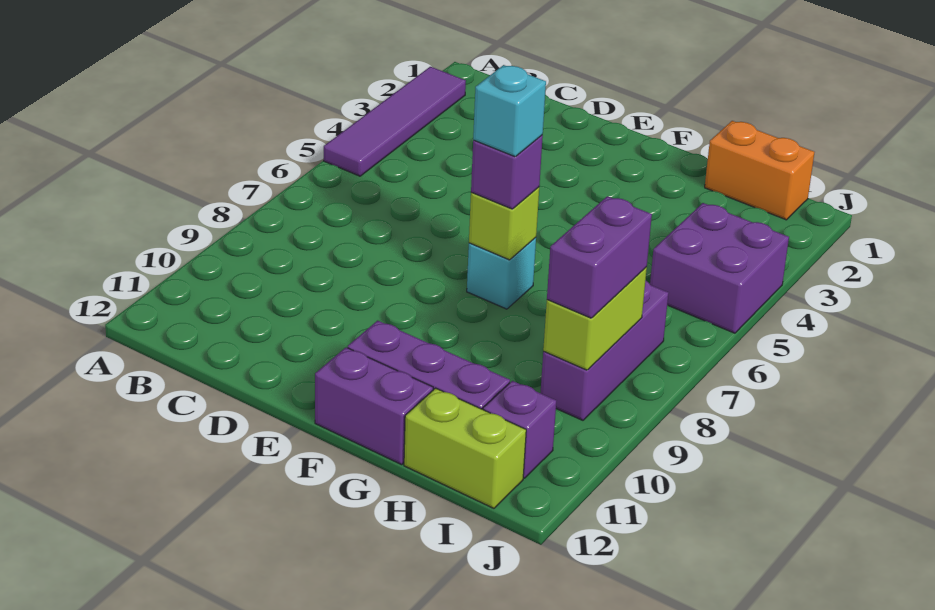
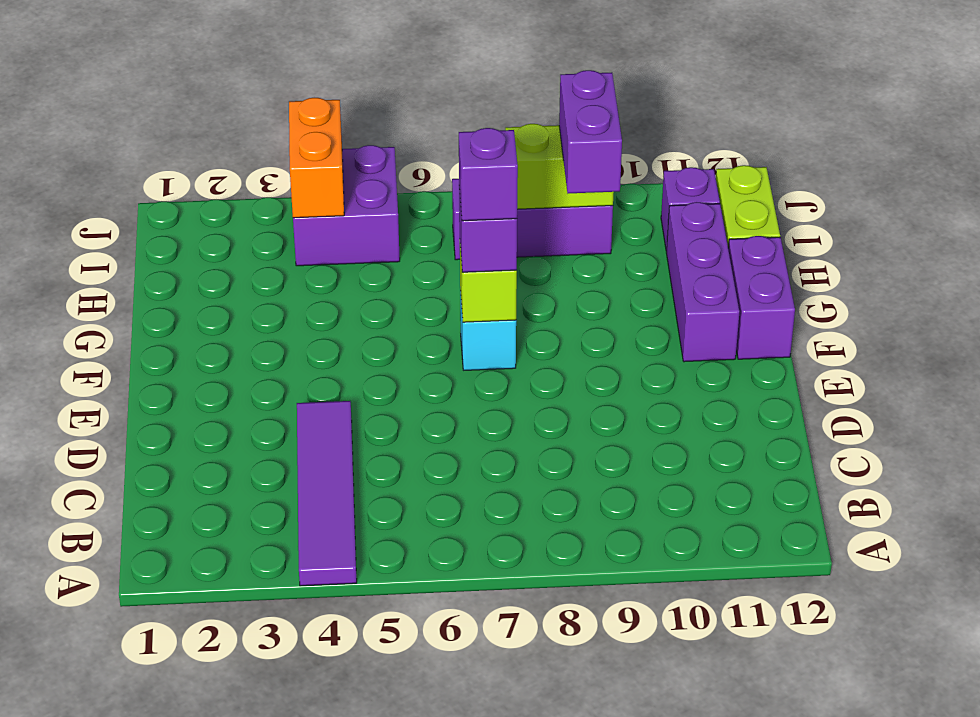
purple tile A2:A5 level 1 -> purple tile A4:D4 level 1
cyan brick F7 level 4 -> purple brick F7 level 4
orange brick H1:I1 level 1 -> orange brick I4:J4 level 2
purple brick I8:I9 level 3 -> purple brick H9:I9 level 3

